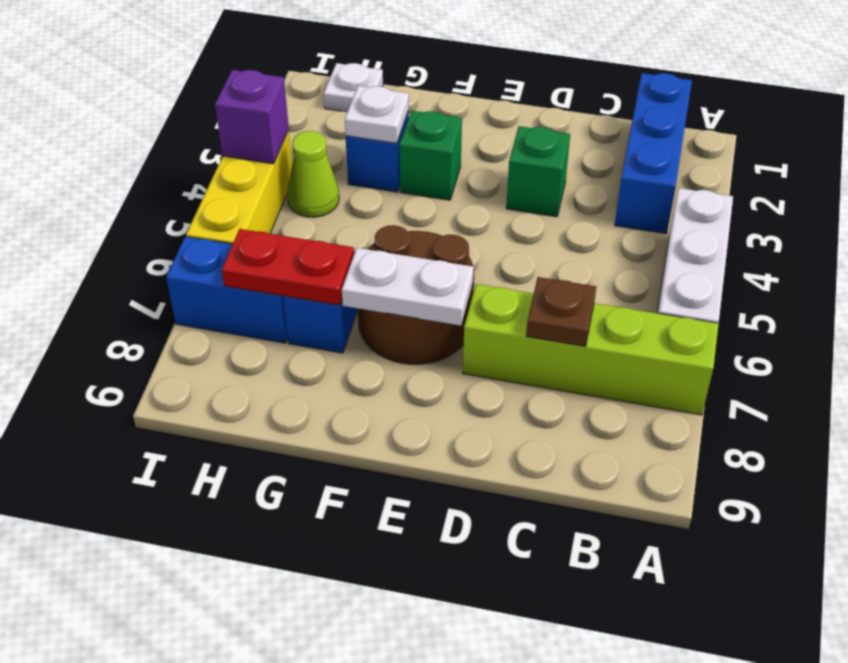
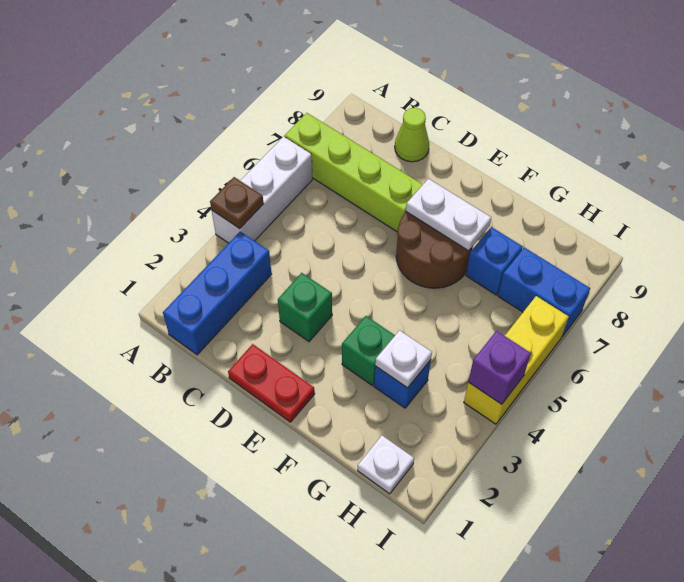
brown plate C7 level 2 -> brown plate A4 level 2
red plate G7:H7 level 2 -> red plate D1:E1 level 1
lime cone H4 level 1 -> lime cone C9 level 1

